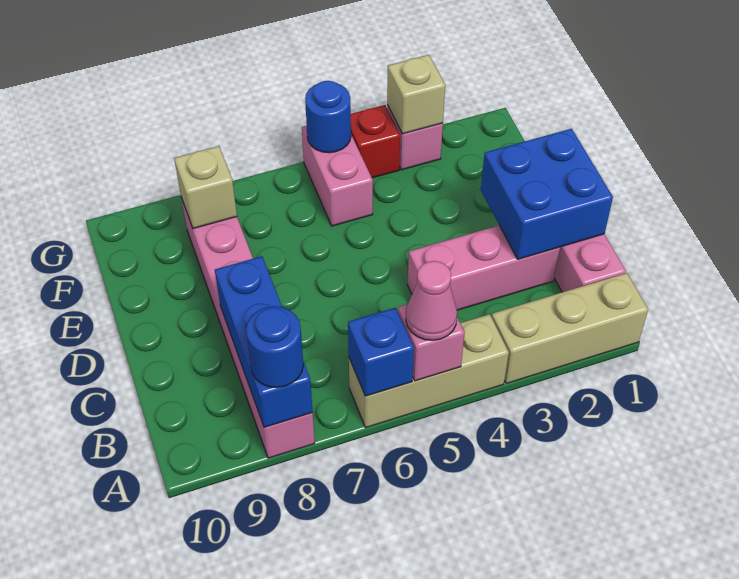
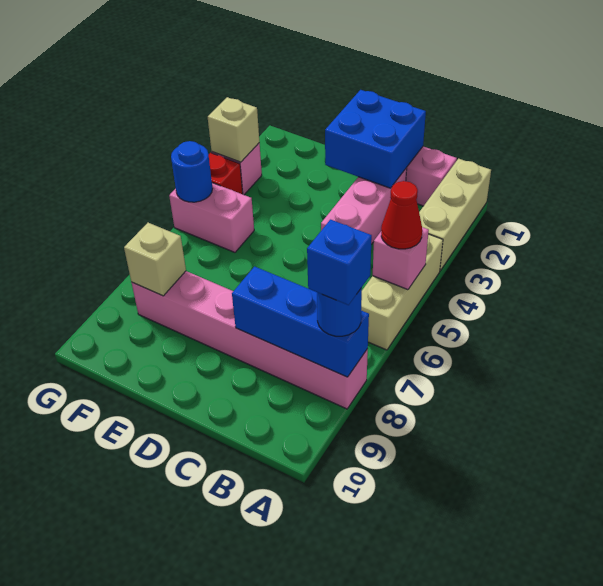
pink cone A5 level 3 -> red cone A5 level 3
blue brick A6 level 2 -> blue brick A8 level 4

